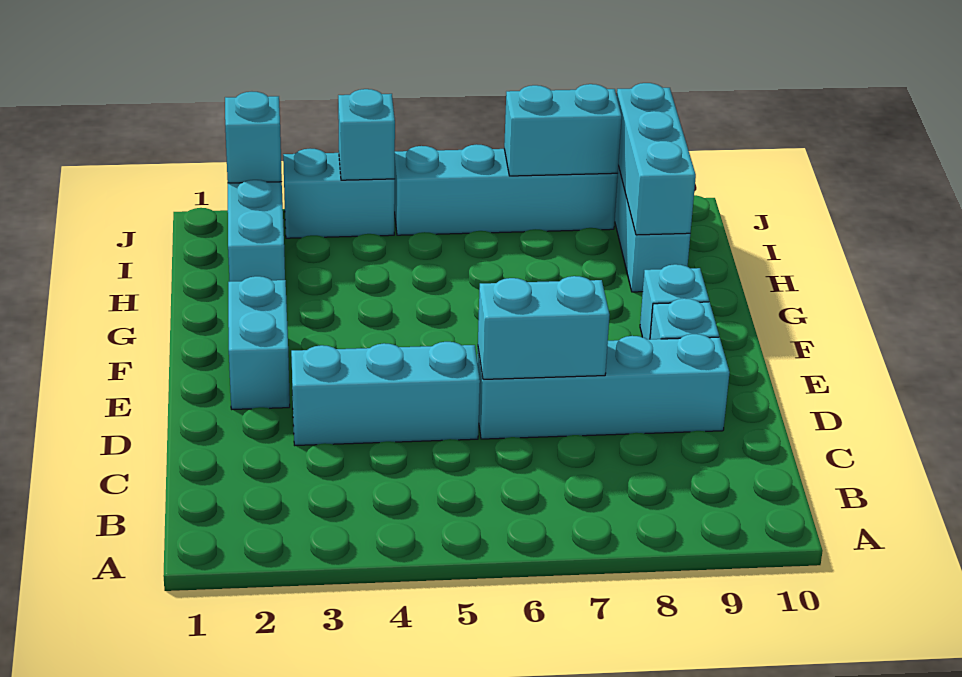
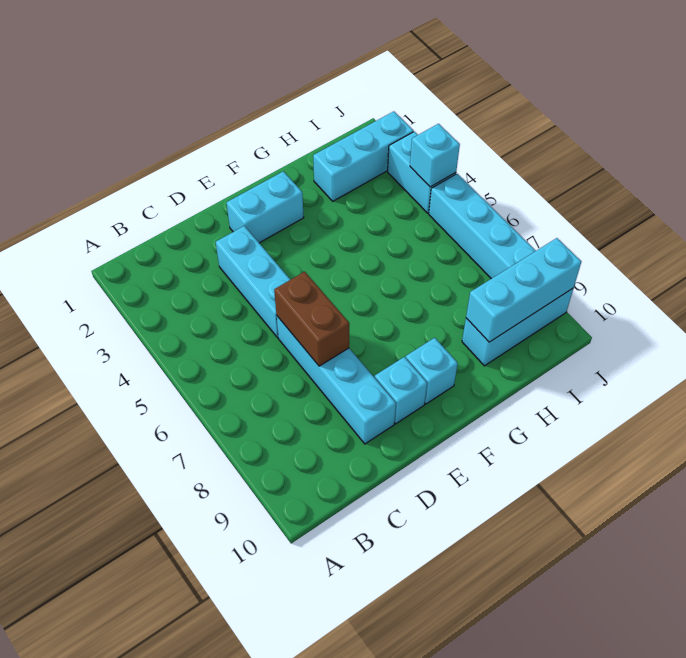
cyan brick D6:D7 level 2 -> brown brick D6:D7 level 2
cyan brick J2 level 2 -> none
cyan brick J7:J8 level 2 -> none

